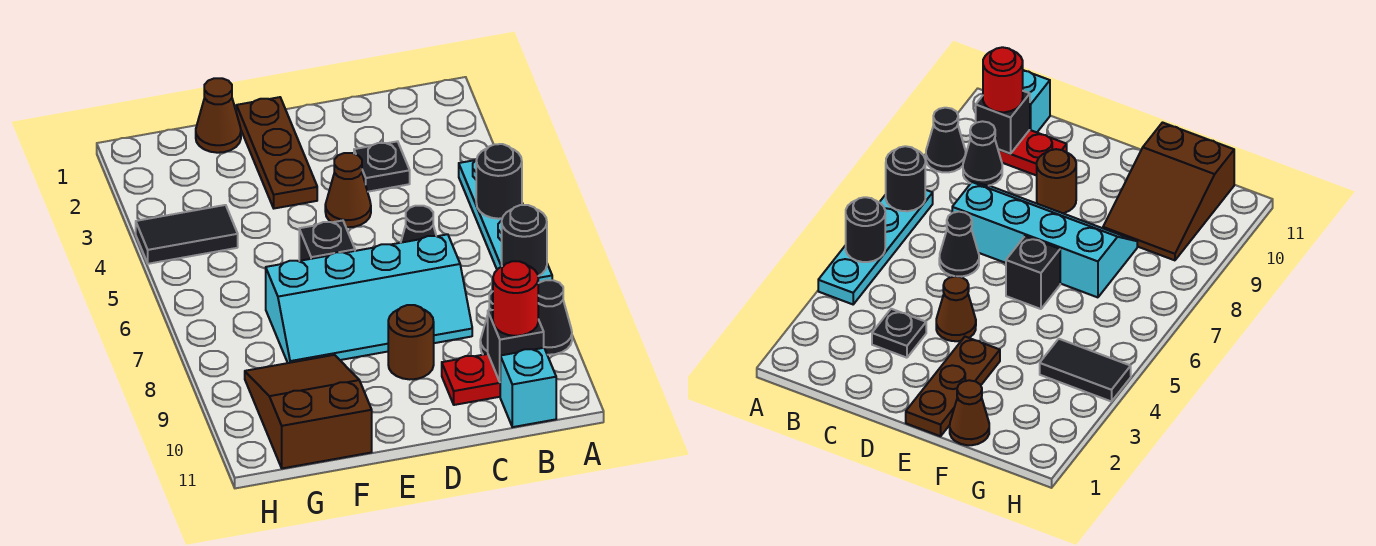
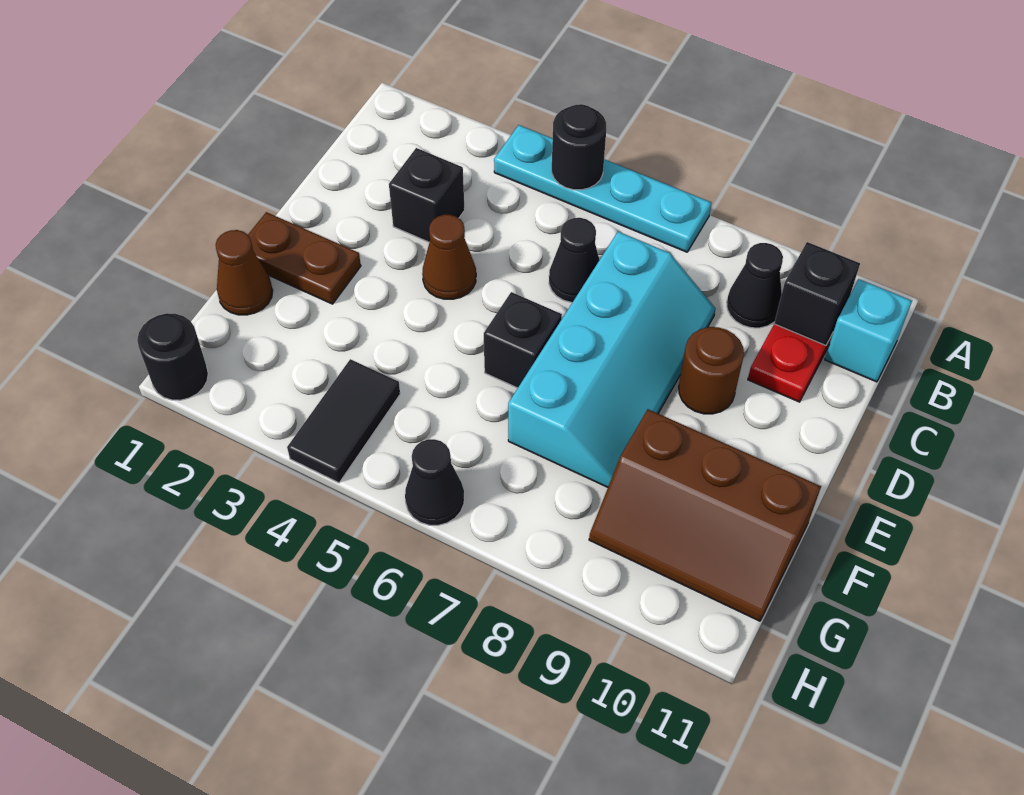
black round brick A7 level 2 -> black round brick H1 level 1
black cone A9 level 1 -> black cone H6 level 1
red round brick B10 level 3 -> none
black plate C3 level 1 -> black brick C3 level 1
brown plate E1:E3 level 1 -> brown plate E1:E2 level 1
brown slope F9:G11 level 1 top 11 -> brown slope F9:G11 level 1 top F

